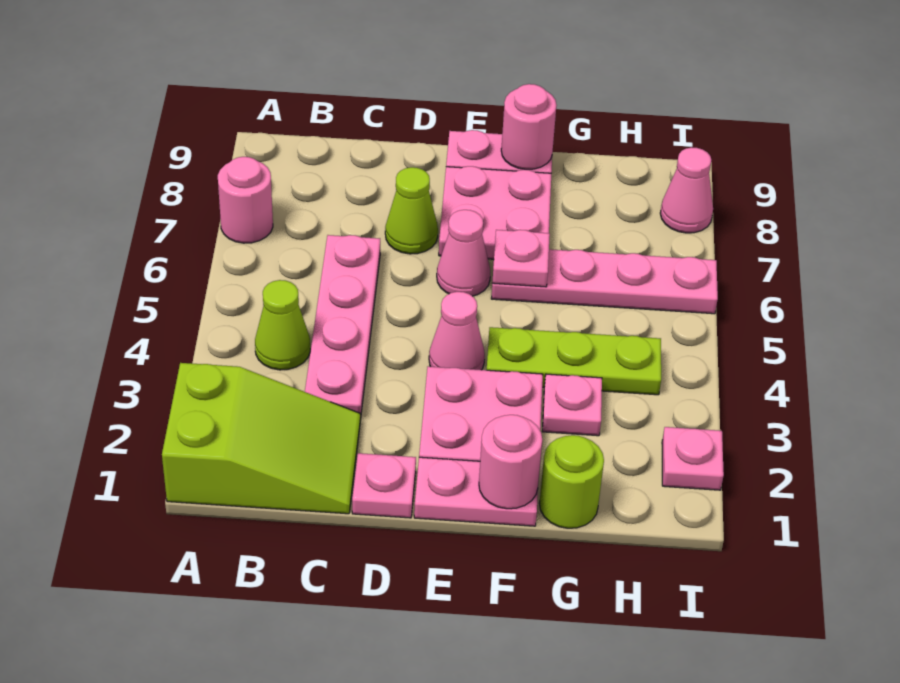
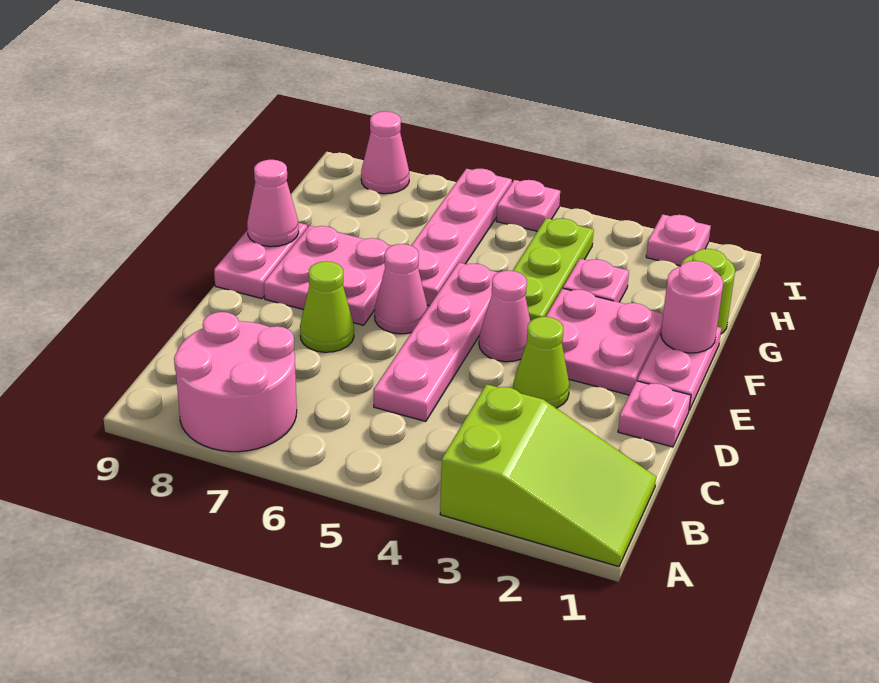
lime slope A1:C2 level 1 top A -> lime slope A1:B3 level 1 top 3
pink round brick A7 level 1 -> pink round brick A7:B8 level 1
lime cone B4 level 1 -> lime cone D3 level 1
pink plate C3:C6 level 1 -> pink plate C5:F5 level 1
pink plate F6 level 2 -> pink plate I5 level 1
pink round brick F9 level 2 -> pink cone F9 level 2

